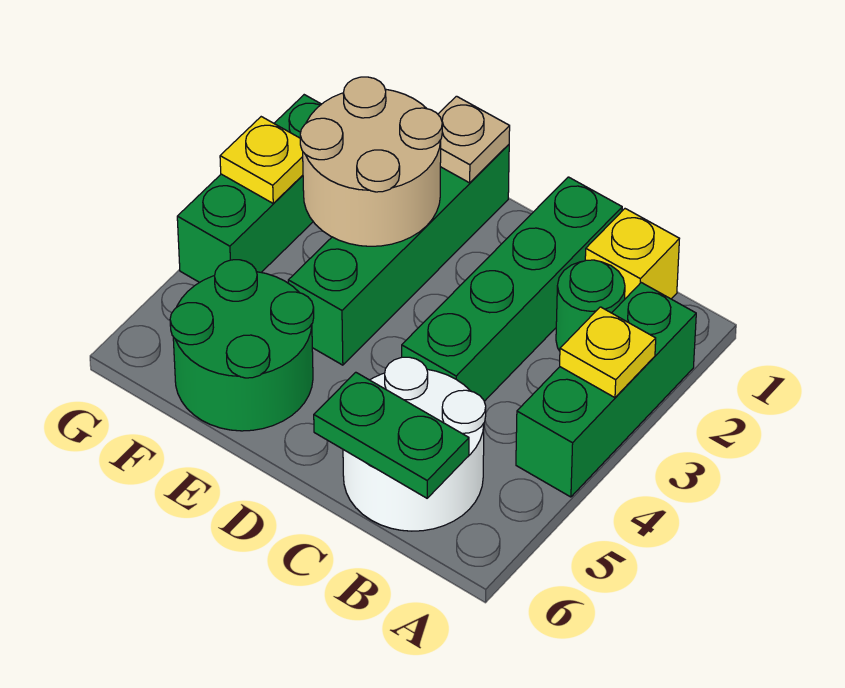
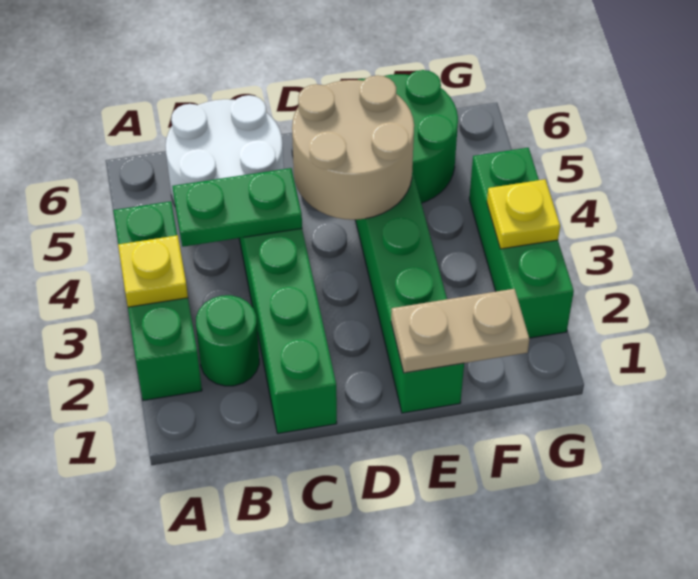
yellow brick B1 level 1 -> none
green plate B6:C6 level 2 -> green plate B4:C4 level 2
tan plate E1 level 2 -> tan plate E1:F1 level 2
tan round brick E2:F3 level 2 -> tan round brick D4:E5 level 2

